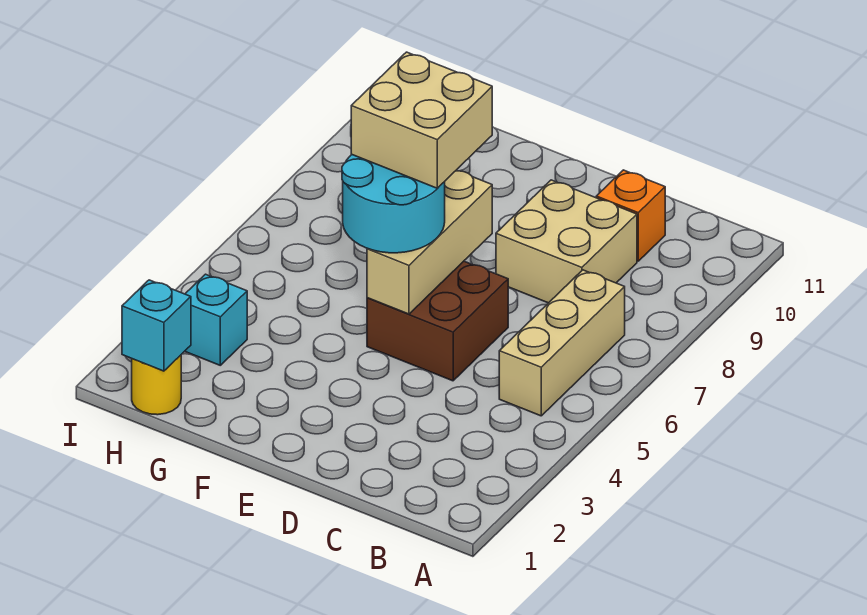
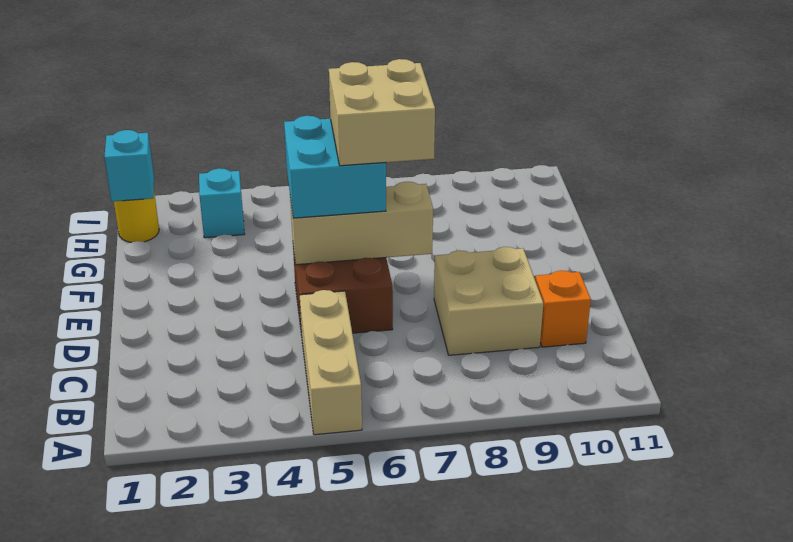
tan brick B5:B7 level 1 -> tan brick A5:C5 level 1
cyan round brick E5:F6 level 3 -> cyan brick E5:F6 level 3

